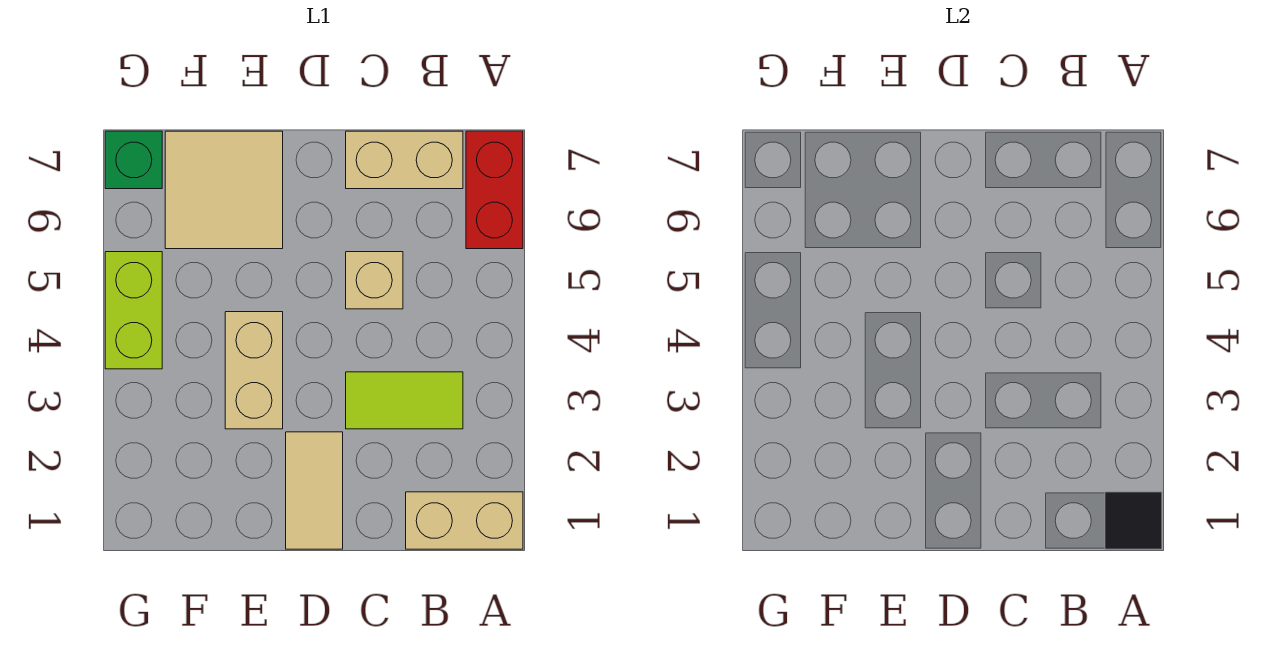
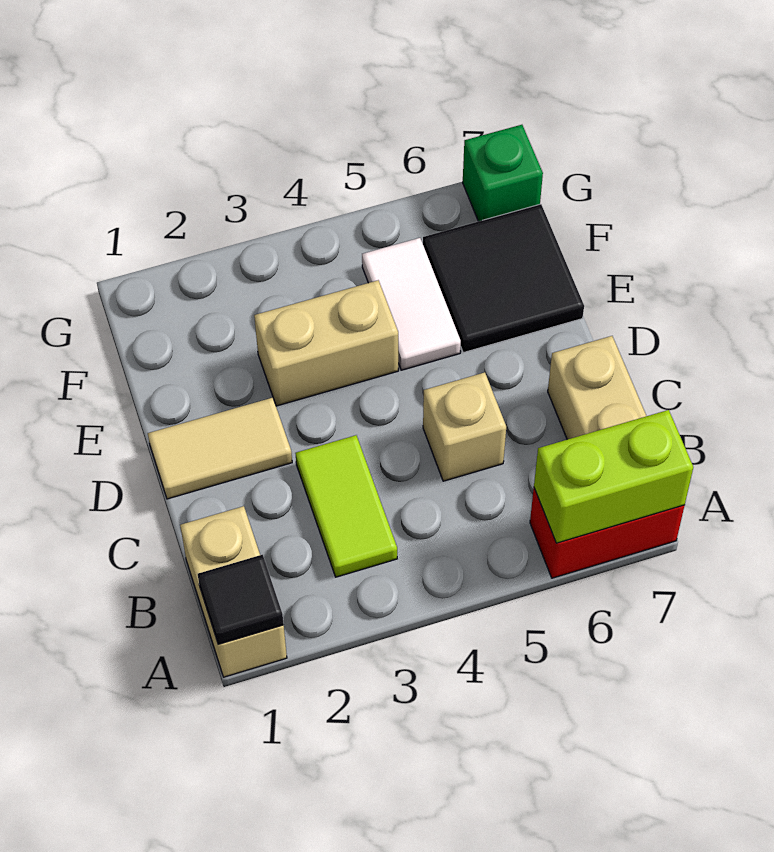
none -> white tile E5:F5 level 1
tan tile E6:F7 level 1 -> black tile E6:F7 level 1
lime brick G4:G5 level 1 -> lime brick A6:A7 level 2

